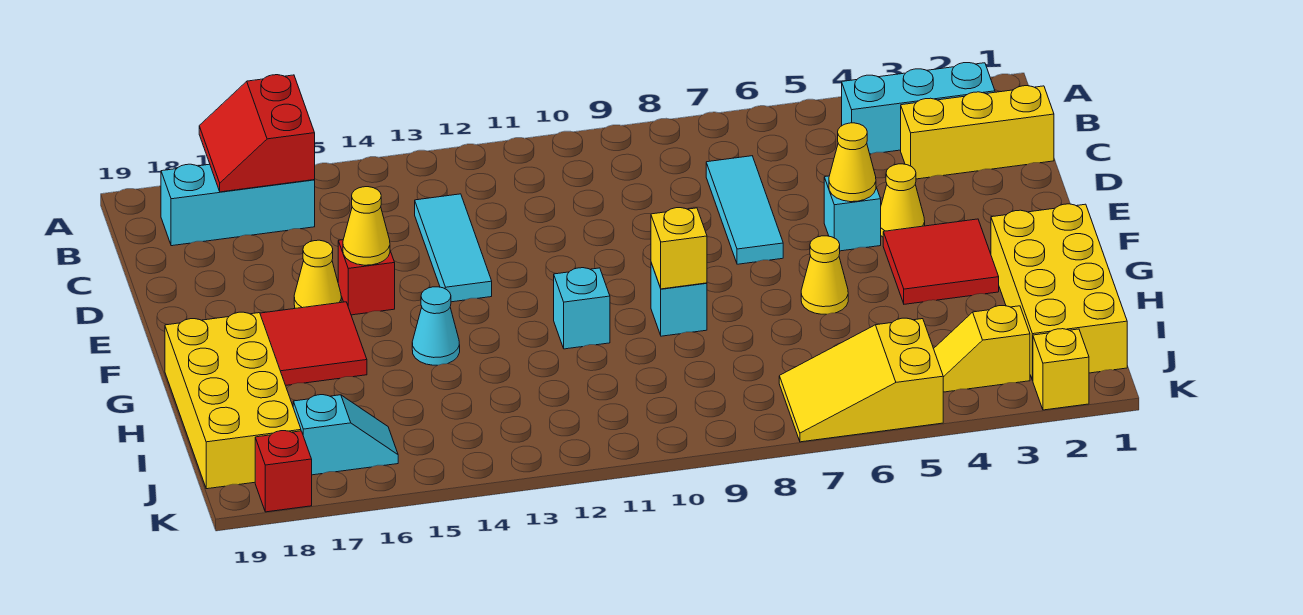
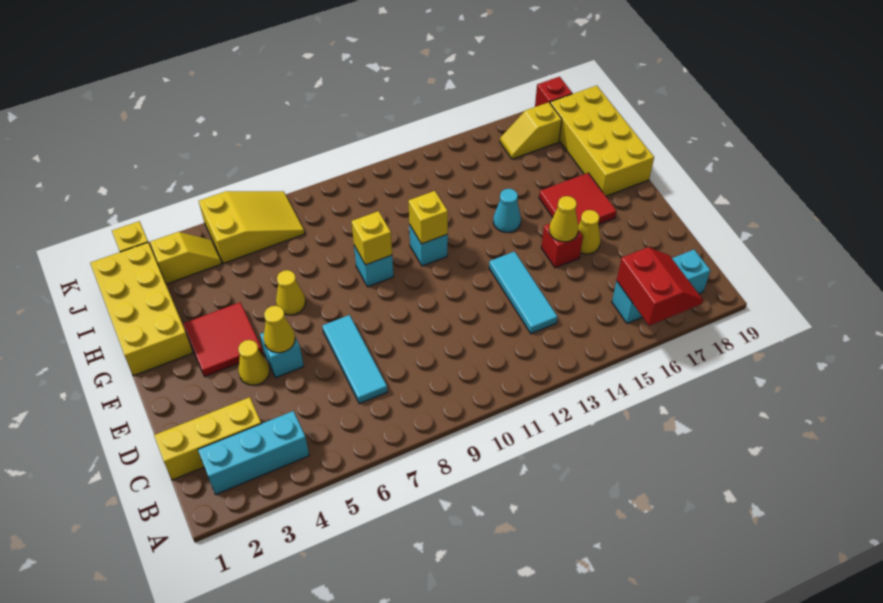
none -> yellow brick G11 level 2
cyan slope J16:J17 level 1 top 17 -> yellow slope J16:J17 level 1 top 17

